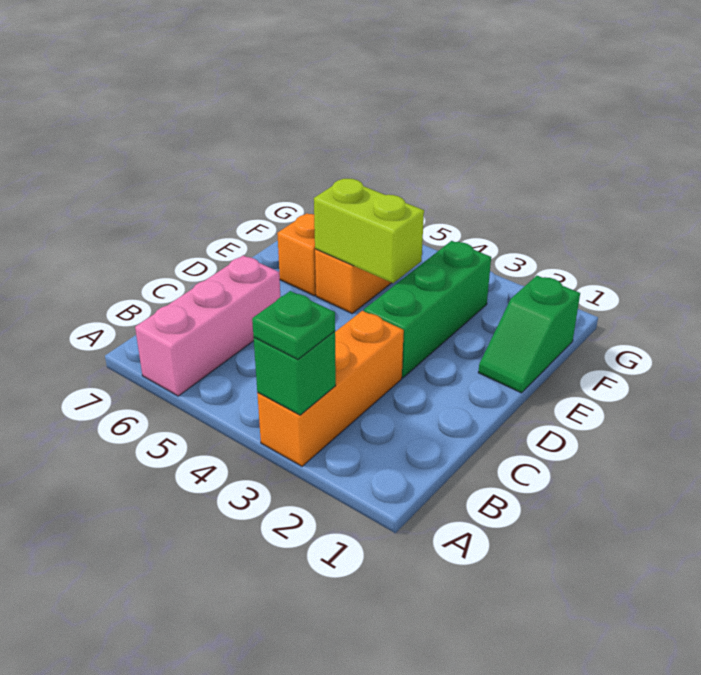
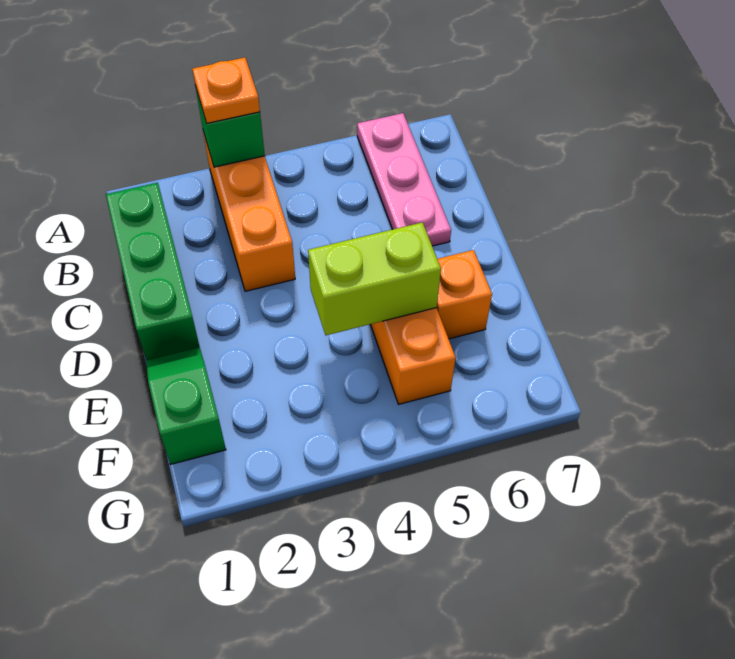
green plate A3 level 3 -> orange plate A3 level 3
pink brick A6:C6 level 1 -> pink plate A6:C6 level 1
green brick D3:F3 level 1 -> green brick B1:D1 level 1

